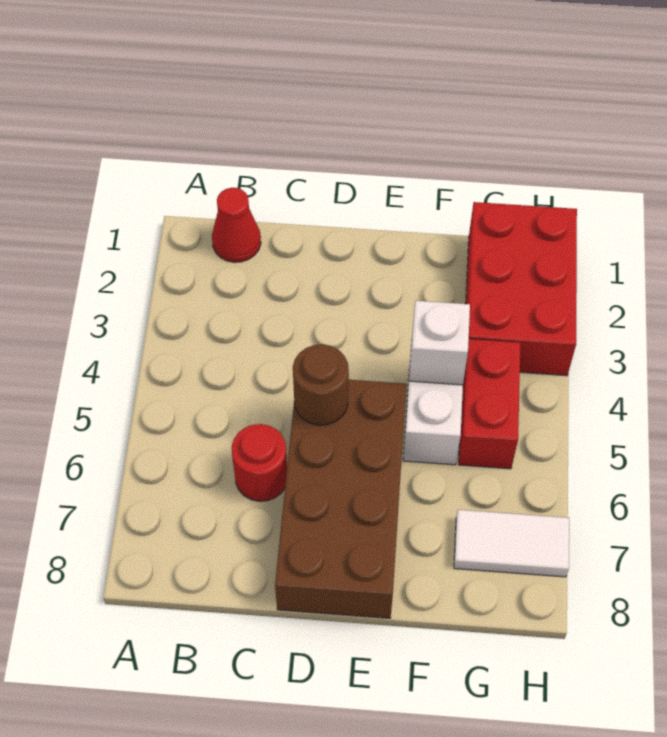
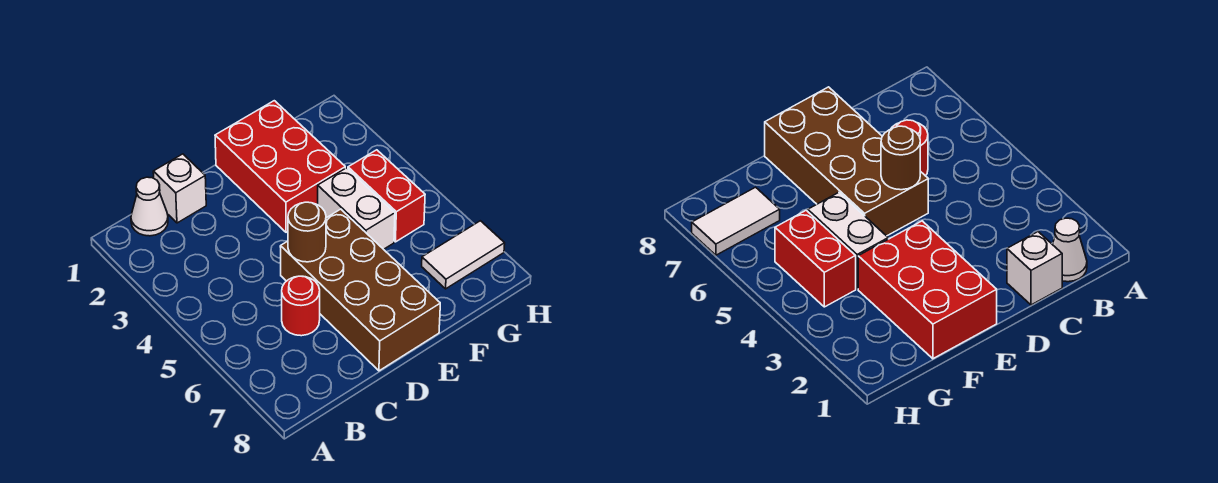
red cone B1 level 1 -> white cone B1 level 1
white brick F4 level 2 -> white brick C1 level 1
red brick G1:H3 level 1 -> red brick E1:F3 level 1

